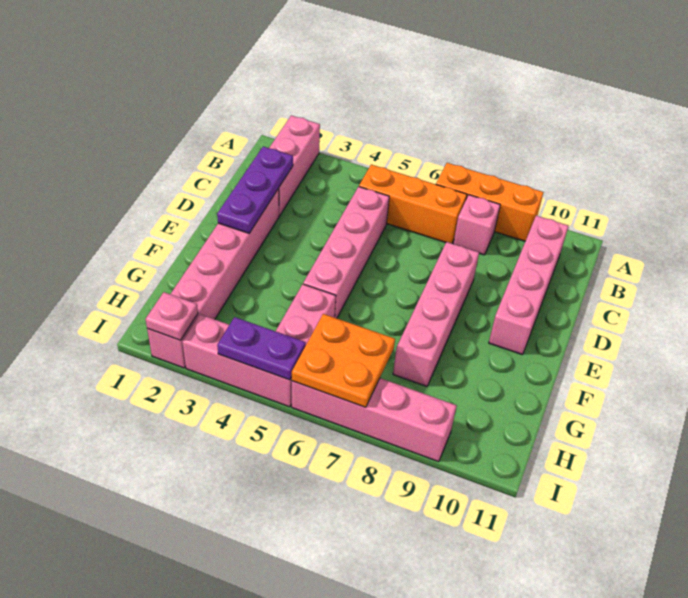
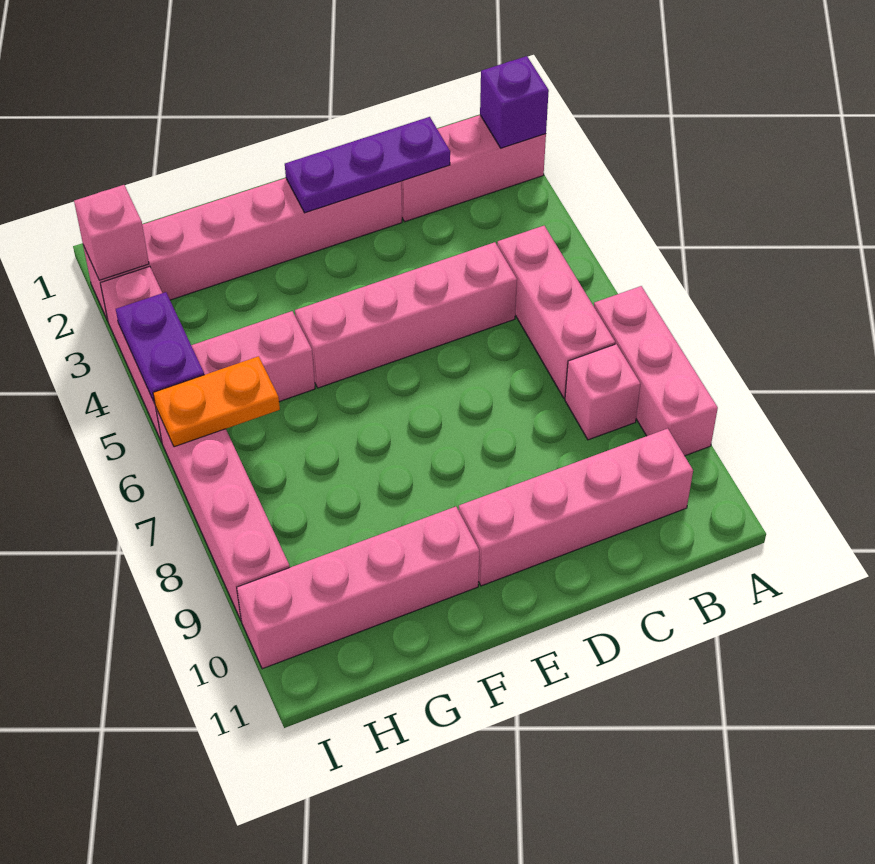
none -> purple brick A2 level 2
orange brick A7:A9 level 1 -> pink brick A7:A9 level 1
orange brick B5:B7 level 1 -> pink brick B5:B7 level 1
pink brick D8:G8 level 1 -> pink brick F10:I10 level 1
orange plate H6:I7 level 2 -> orange plate H6:I6 level 2
pink plate I2 level 2 -> pink brick I2 level 2

